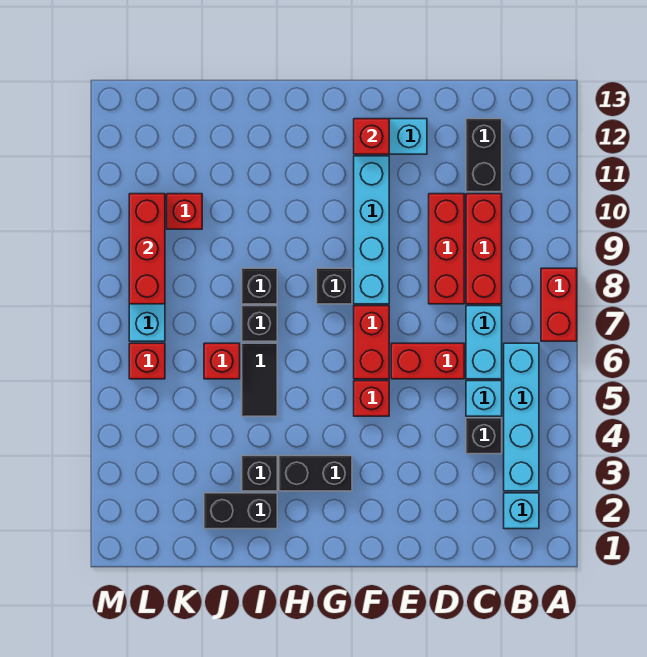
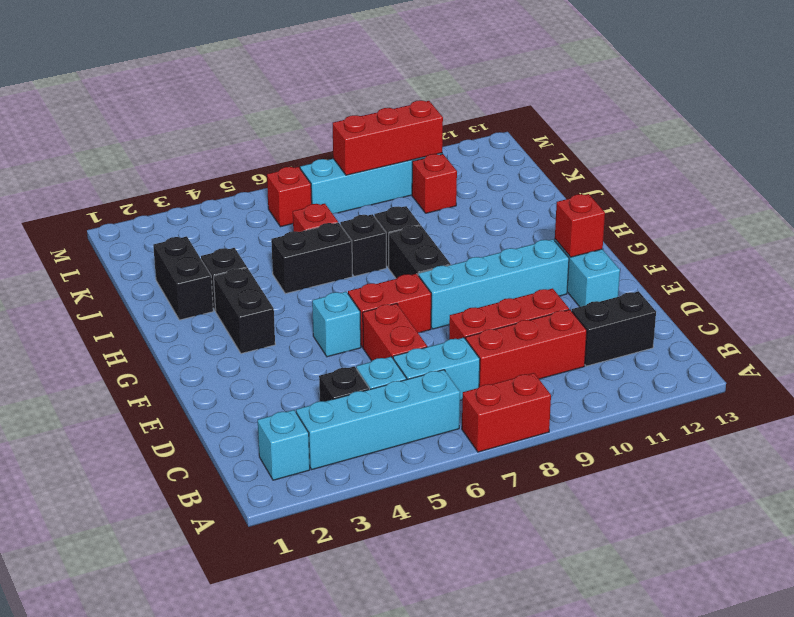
red brick F5 level 1 -> cyan brick F5 level 1
black brick G8 level 1 -> black brick G8:H8 level 1
black tile I5:I6 level 1 -> black brick I5:I6 level 1

